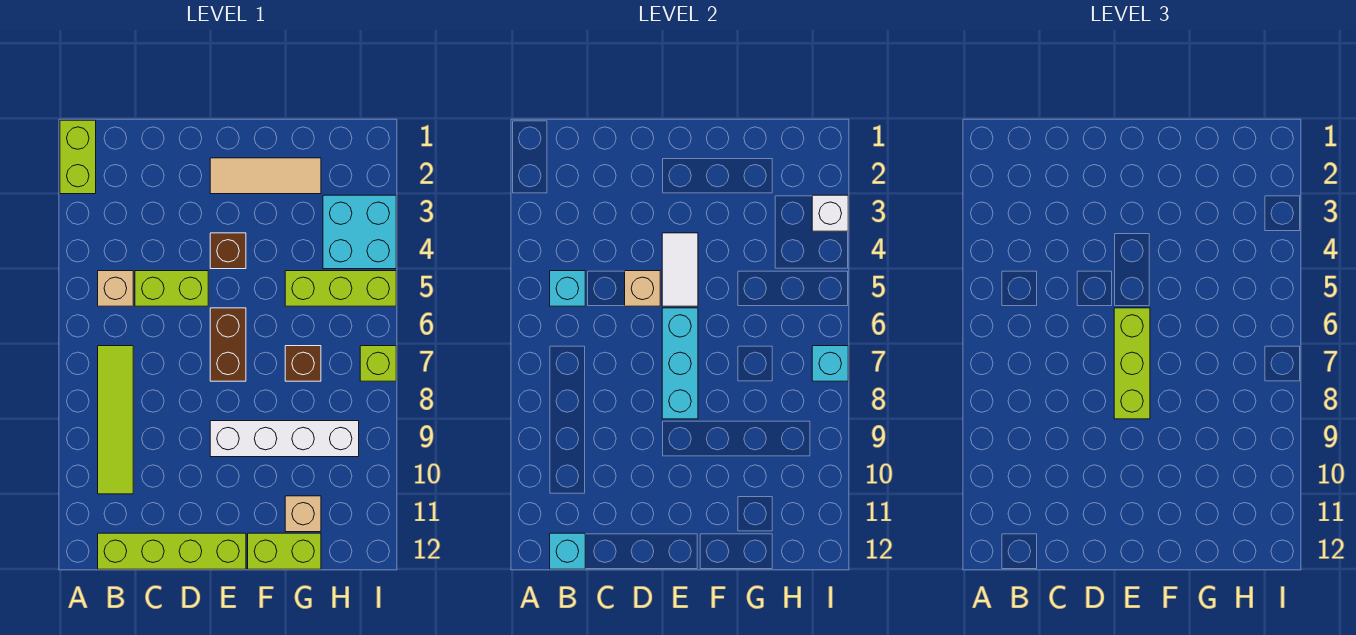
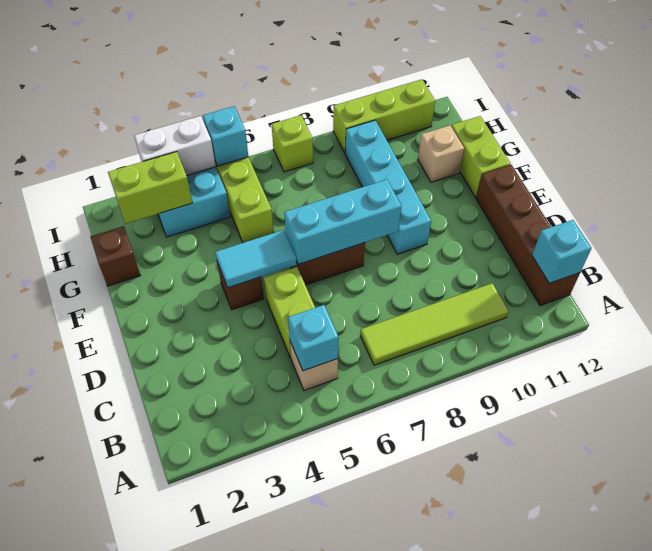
lime brick A1:A2 level 1 -> lime brick H2:H3 level 2
lime brick B12:E12 level 1 -> brown brick B12:E12 level 1
tan brick D5 level 2 -> none
tan tile E2:G2 level 1 -> none
white tile E4:E5 level 2 -> cyan tile E4:E5 level 2
lime brick E6:E8 level 3 -> lime brick I9:I11 level 1
white brick E9:H9 level 1 -> cyan brick E9:H9 level 1
brown brick G7 level 1 -> brown brick G1 level 1
white brick I3 level 2 -> white brick I3:I4 level 2
cyan brick I7 level 2 -> cyan brick I5 level 2

